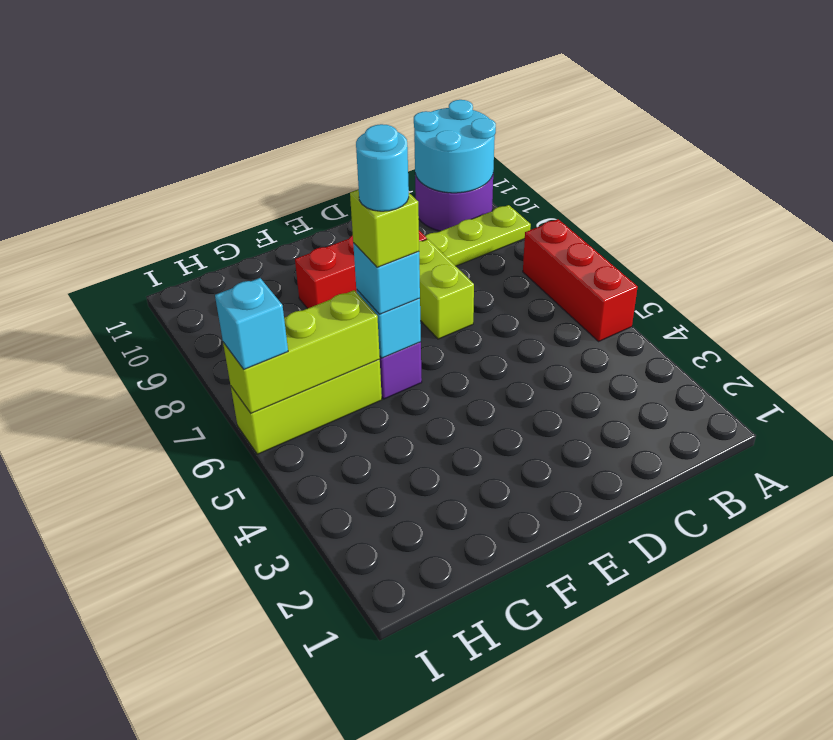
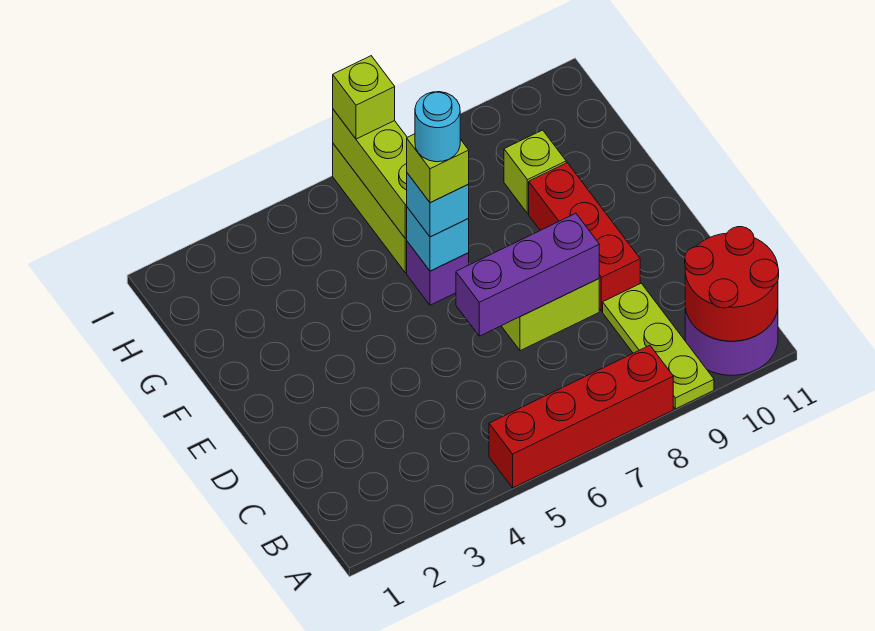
red brick A5:A7 level 1 -> red brick A5:A8 level 1
cyan round brick A10:B11 level 2 -> red round brick A10:B11 level 2
none -> purple brick D6:D8 level 2
none -> lime brick G9 level 1
cyan brick I6 level 3 -> lime brick I6 level 3

